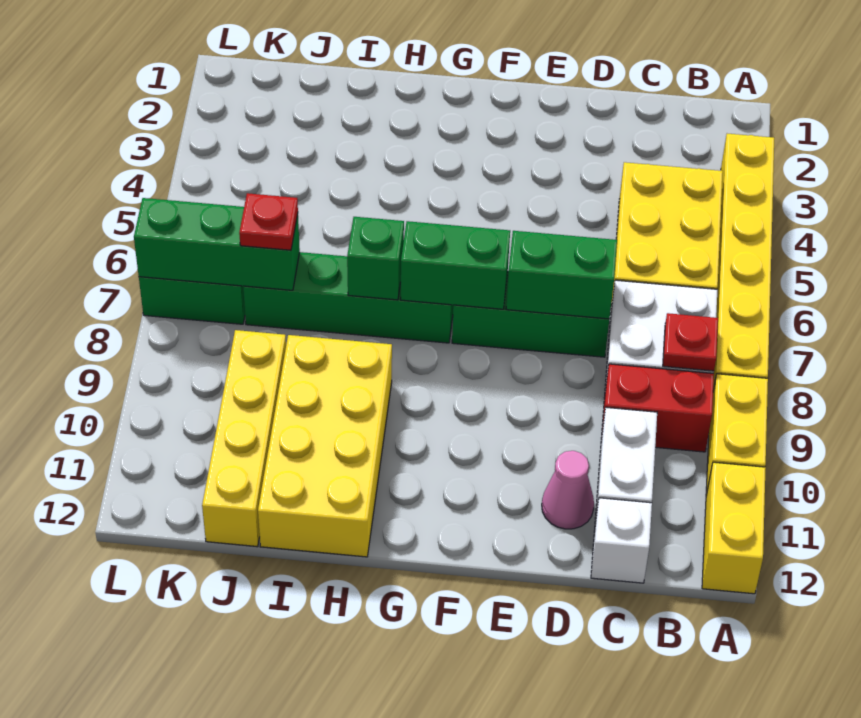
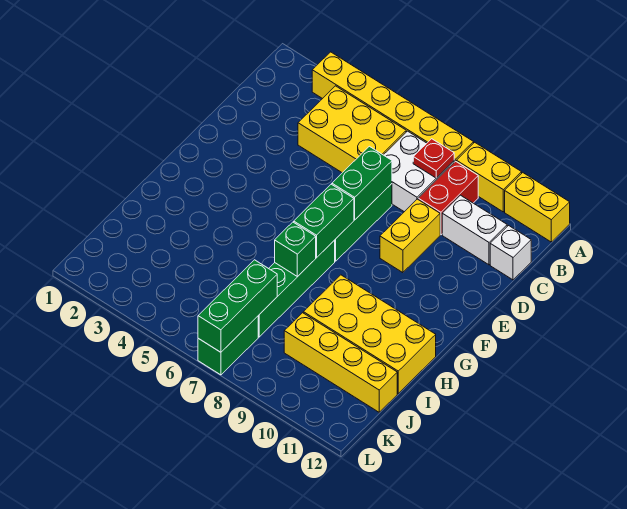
none -> yellow brick D9:E9 level 1
pink cone D11 level 1 -> none
red plate J7 level 3 -> none

